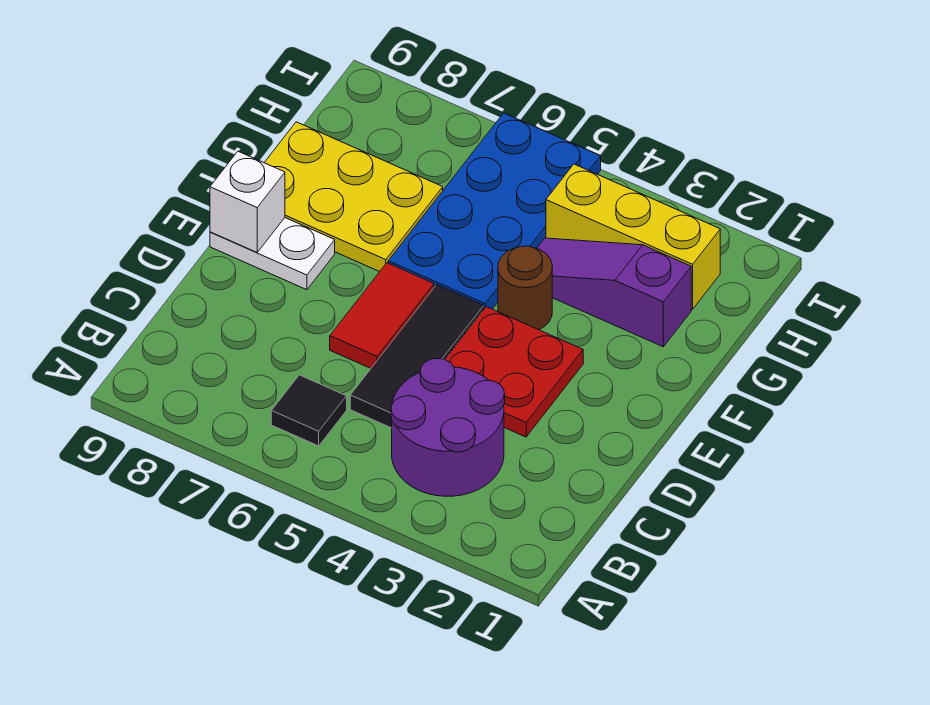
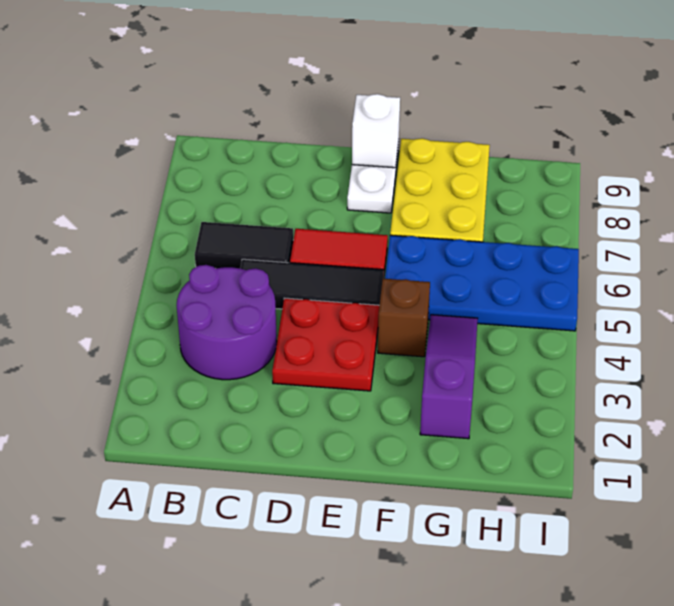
black tile B6 level 1 -> black tile B6:C6 level 1
brown round brick F4 level 1 -> brown brick F4 level 1
yellow brick H2:H4 level 1 -> none

